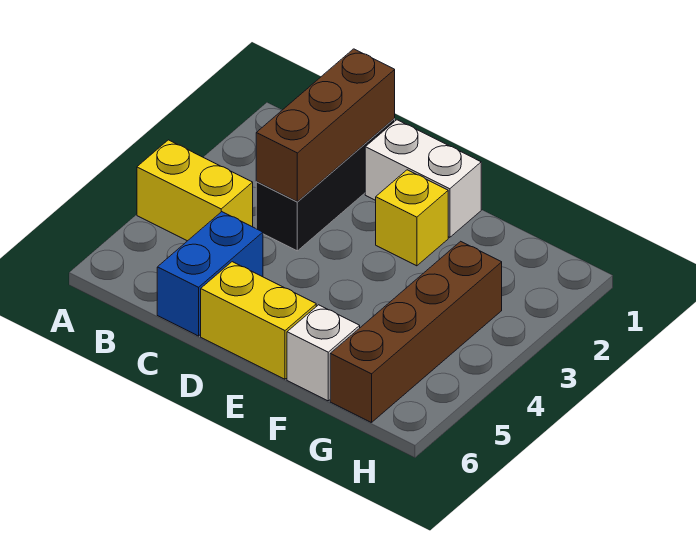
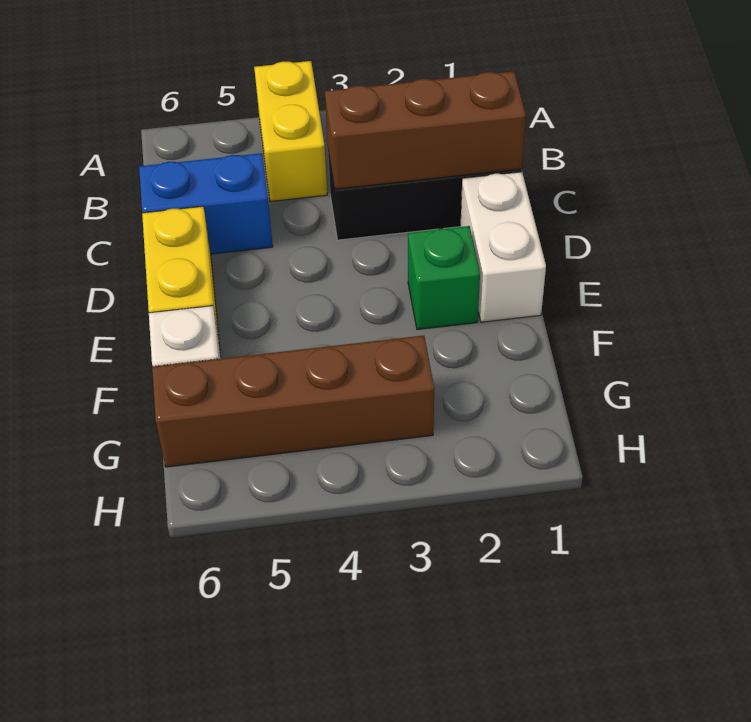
yellow brick E2 level 1 -> green brick E2 level 1

